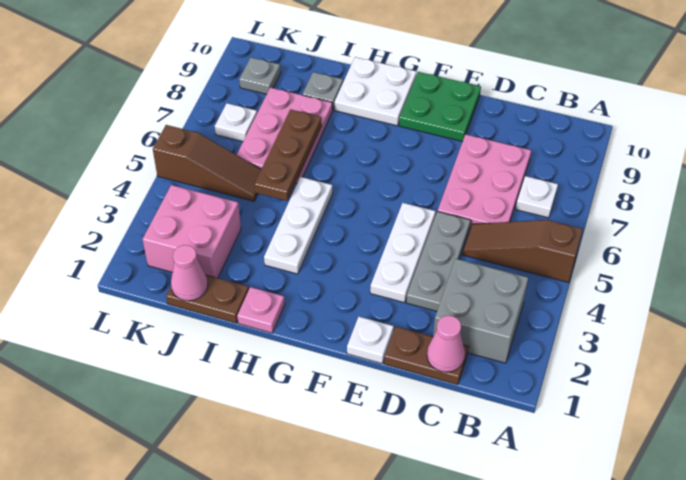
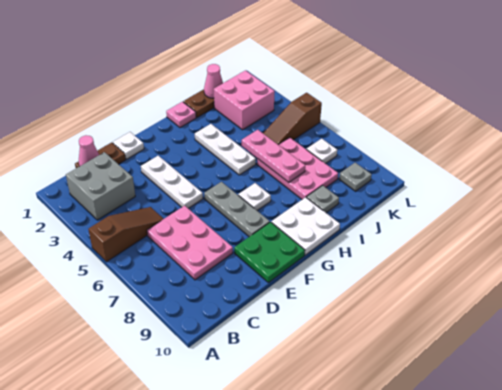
white plate B7 level 1 -> white plate G7 level 1
grey plate D3:D5 level 1 -> grey plate F6:F8 level 1
brown plate I5:I7 level 2 -> pink plate I5:I7 level 2

